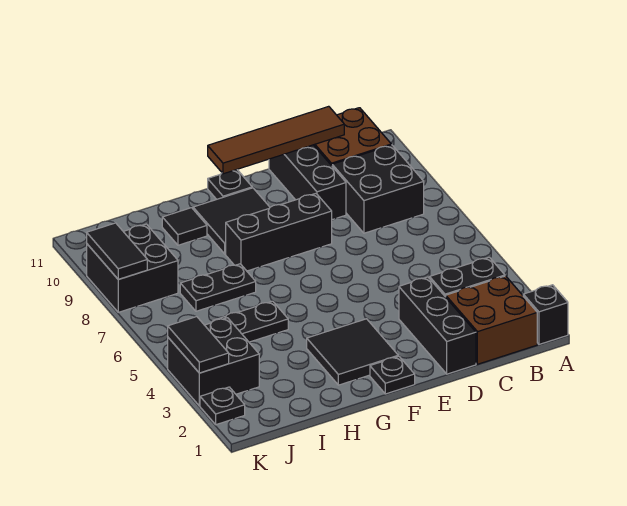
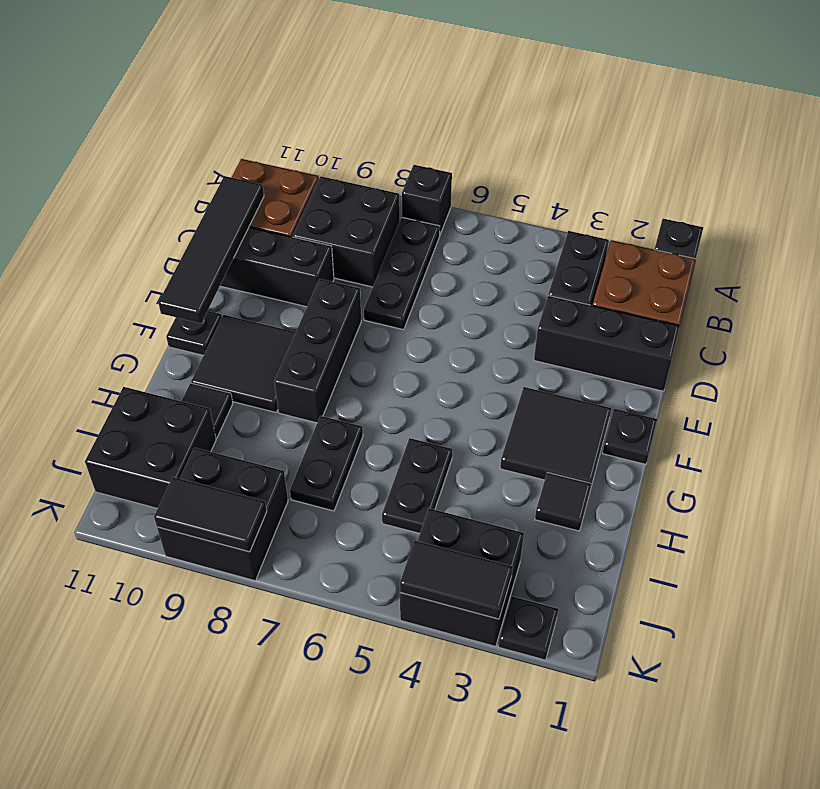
none -> black brick A7 level 1
none -> black plate B7:D7 level 1
brown tile C11:F11 level 2 -> black tile C11:F11 level 2
none -> black tile H2 level 1
none -> black brick I10:J11 level 1

